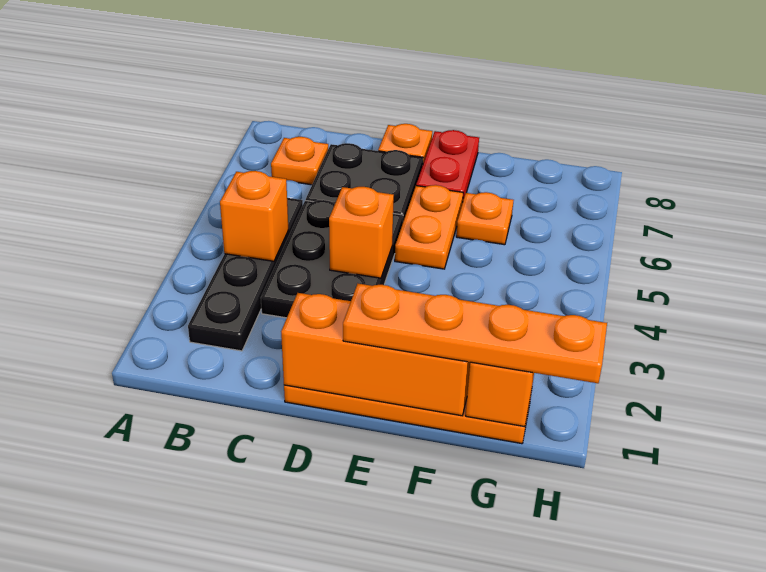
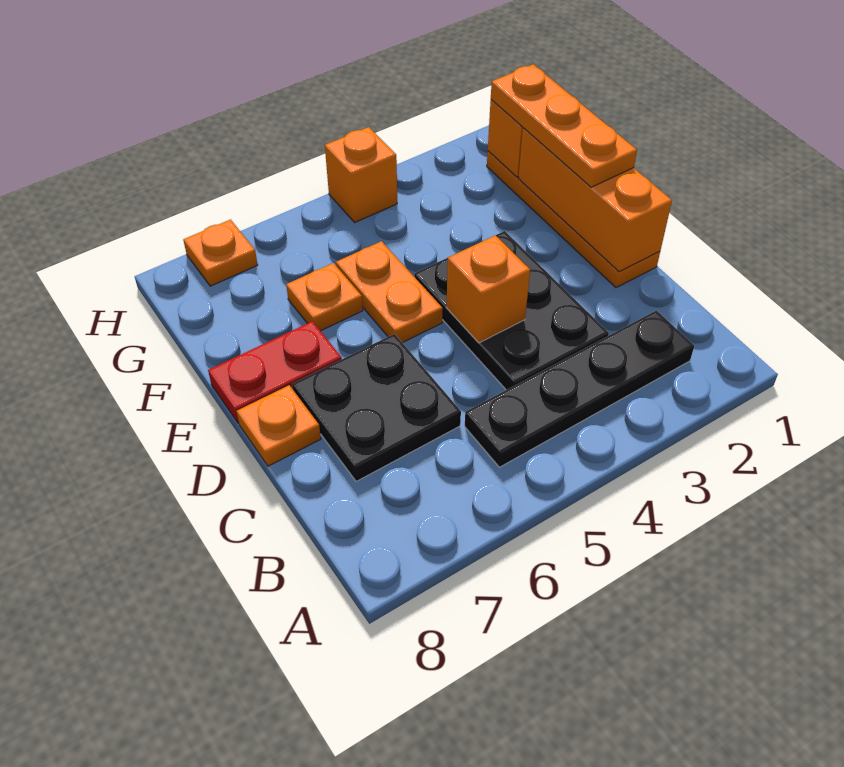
orange brick B4 level 2 -> orange brick H4 level 1
orange plate B7 level 1 -> orange plate H7 level 1
black plate C3:D5 level 1 -> black plate C3:E4 level 1
orange plate E1:H1 level 3 -> orange plate E1:G1 level 3
orange plate E5:E6 level 1 -> orange plate E5:F5 level 1

